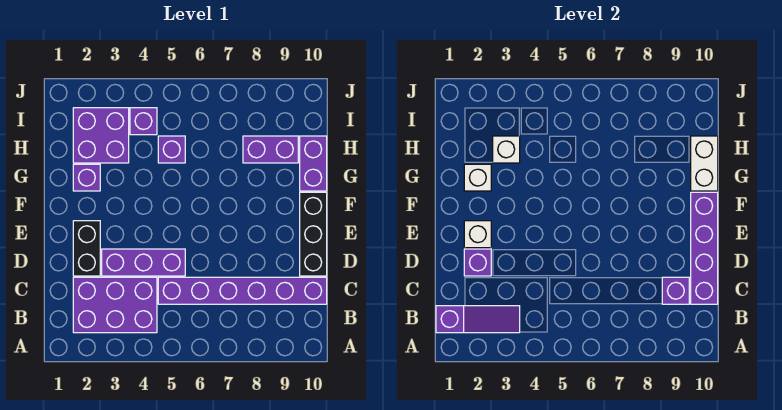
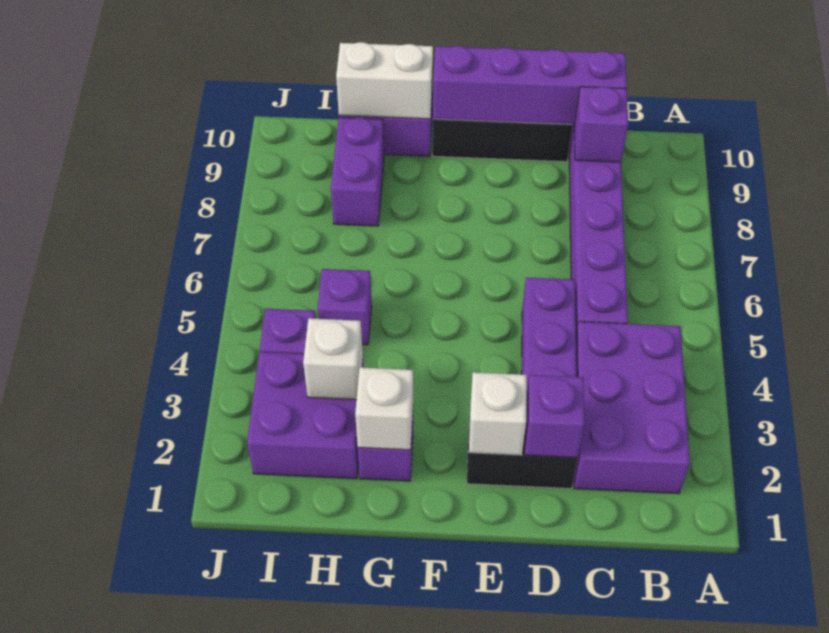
purple slope B1:B3 level 2 top 1 -> none

